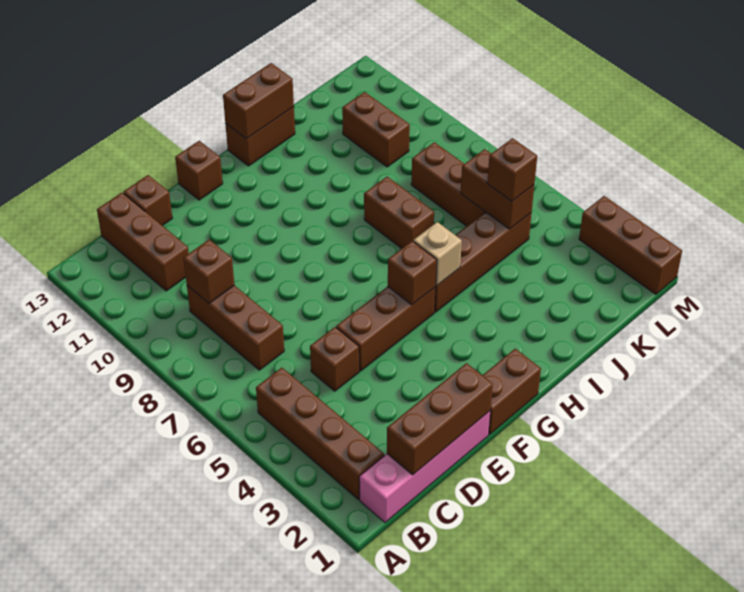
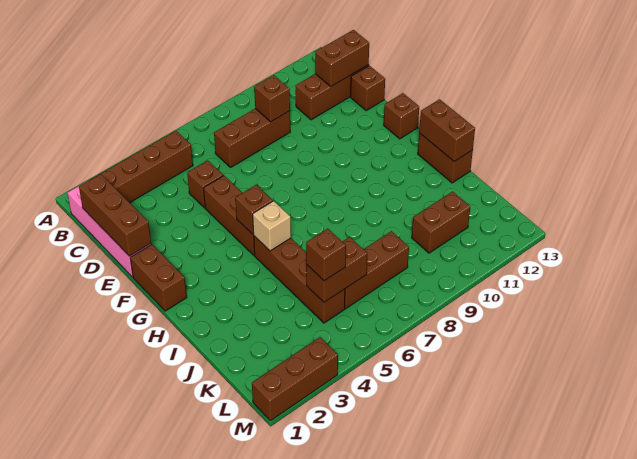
brown brick I7:I8 level 1 -> brown brick C12:C13 level 2

